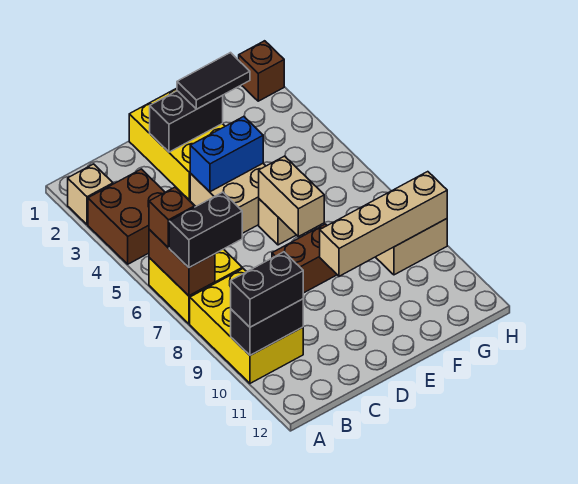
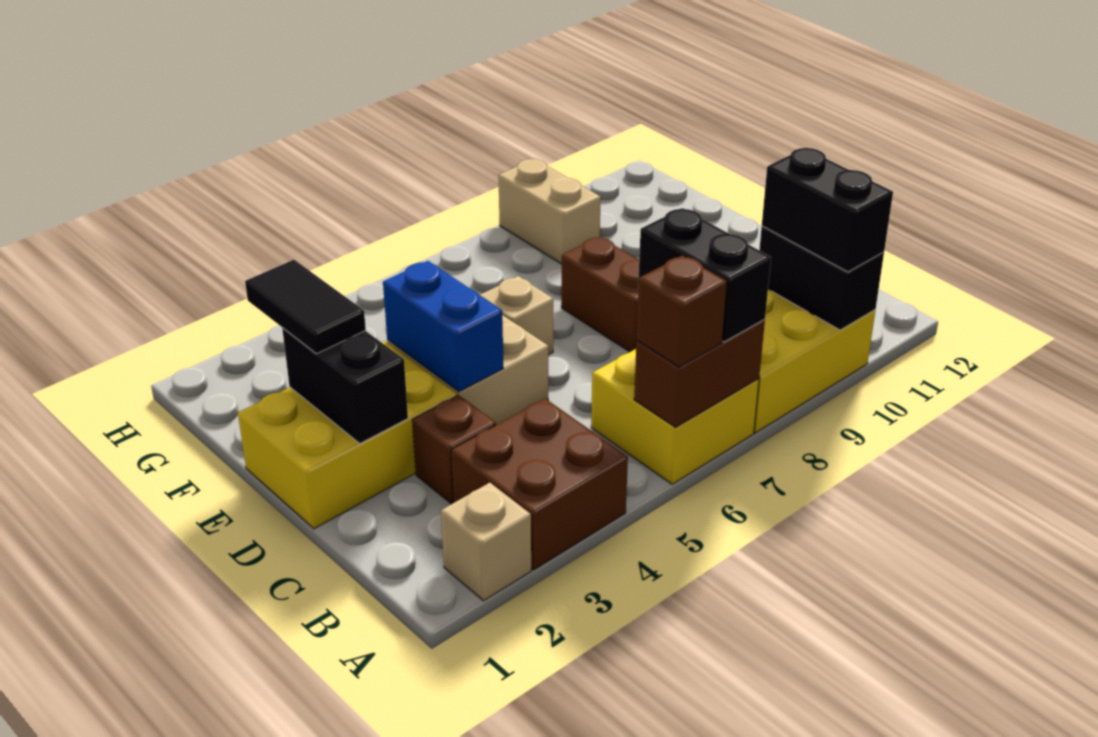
tan brick E6:E7 level 2 -> none
tan brick E9:H9 level 2 -> none
brown brick H1 level 1 -> brown brick C3 level 1

